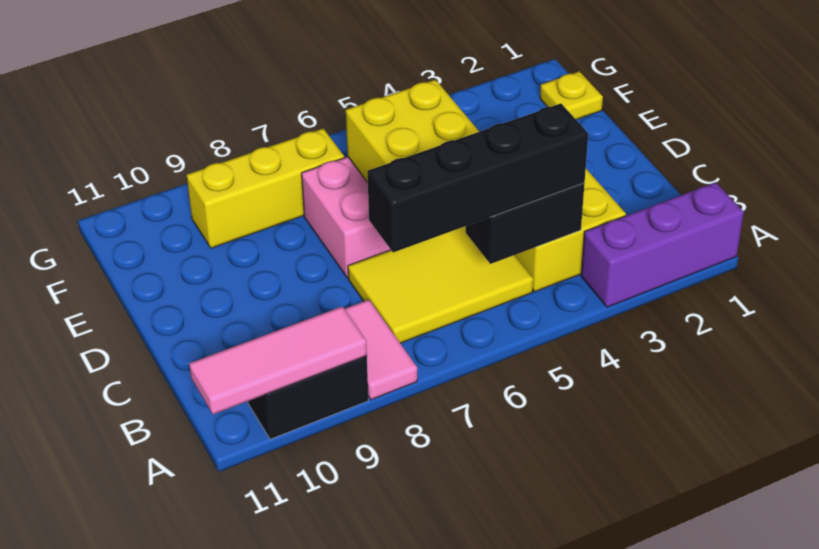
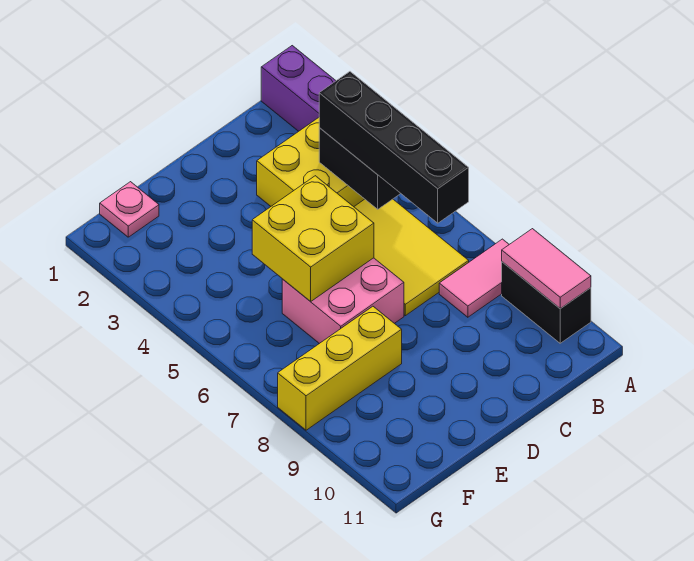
pink tile A9:A11 level 2 -> pink tile A9:A10 level 2
yellow plate F1 level 1 -> pink plate F1 level 1
yellow brick F7:F9 level 1 -> yellow brick E8:G8 level 1

